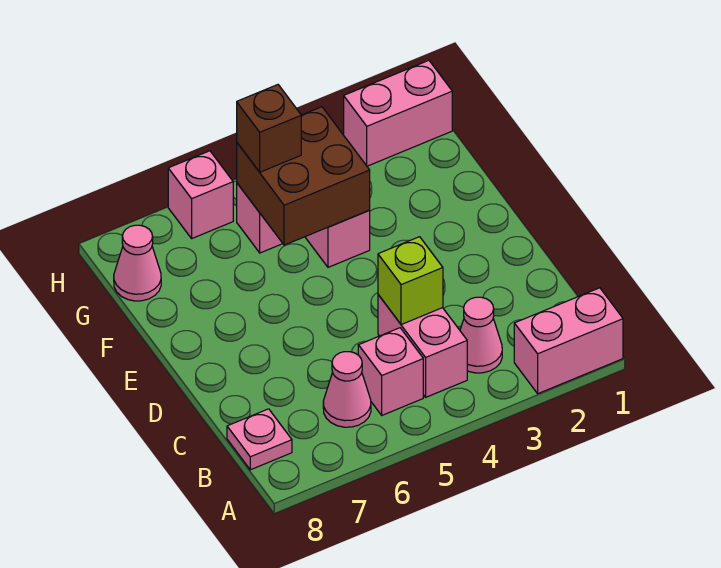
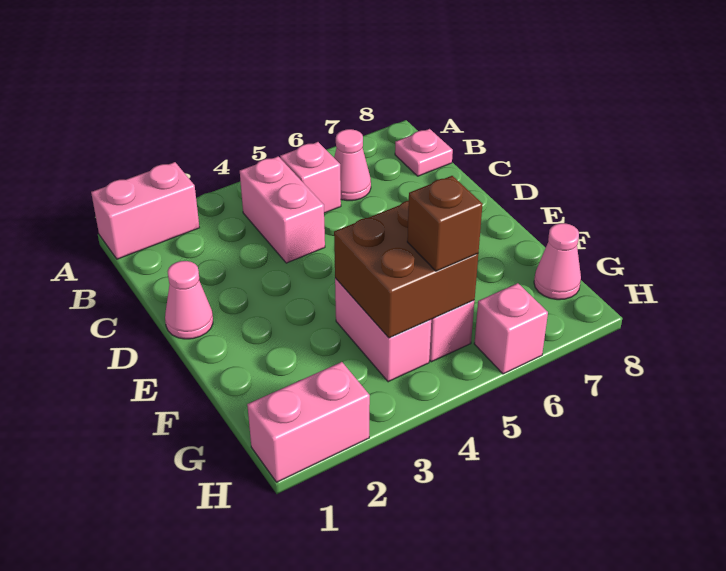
pink cone B3 level 1 -> pink cone D1 level 1
lime brick C4 level 2 -> none

